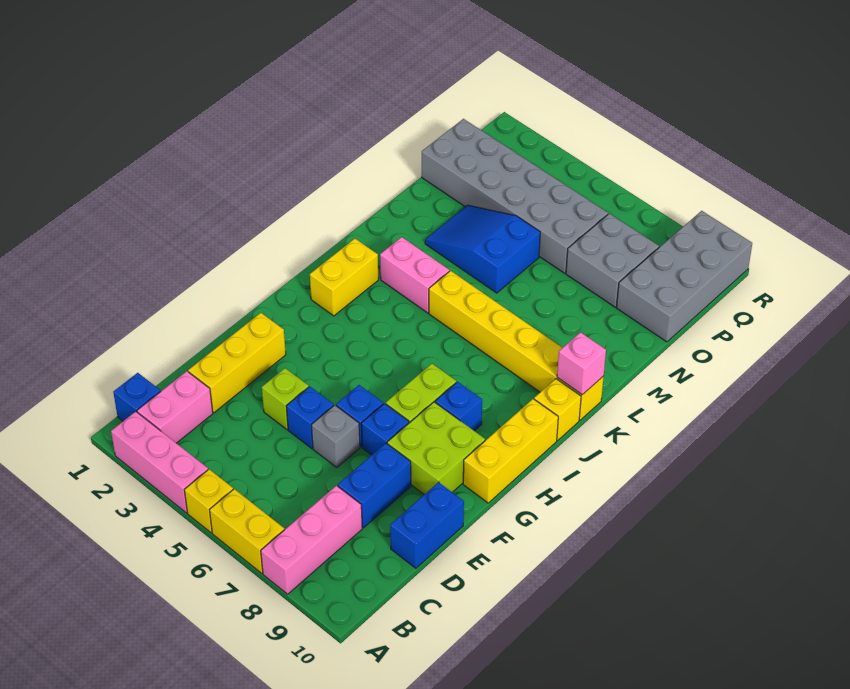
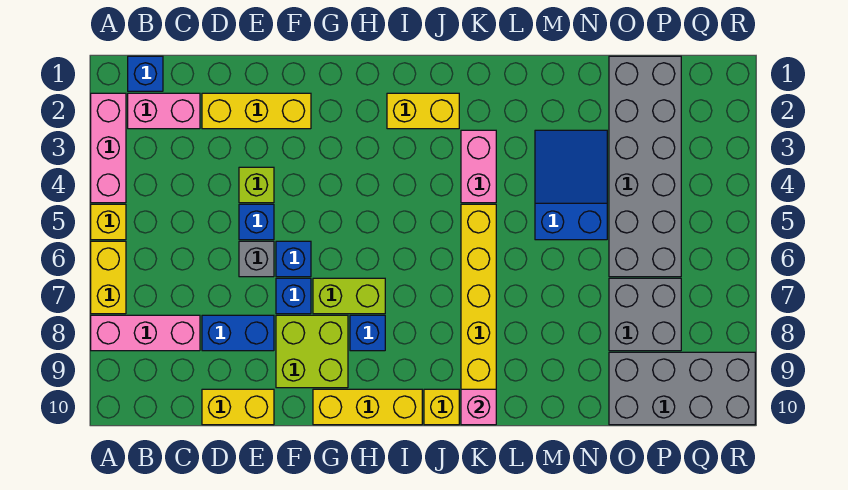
blue brick D10:E10 level 1 -> yellow brick D10:E10 level 1

